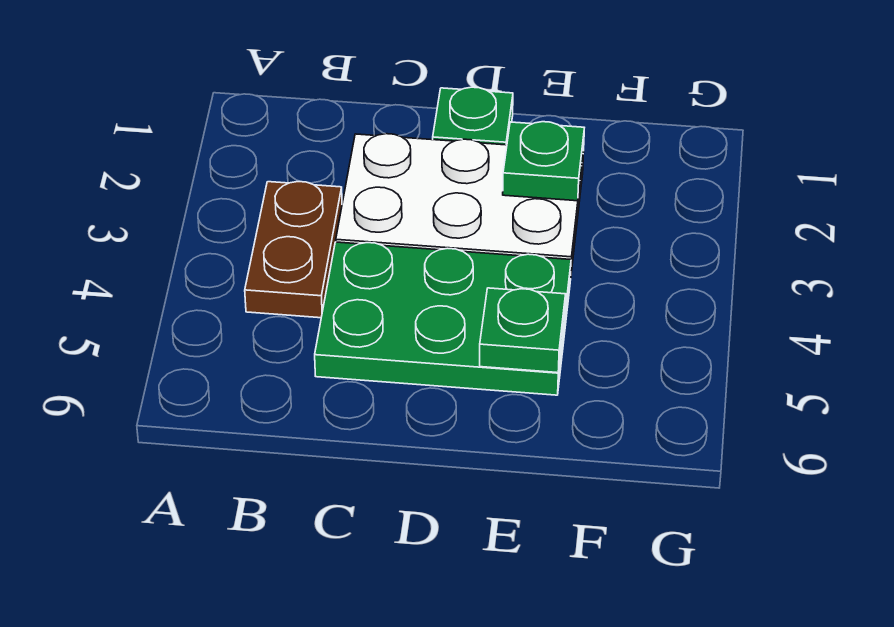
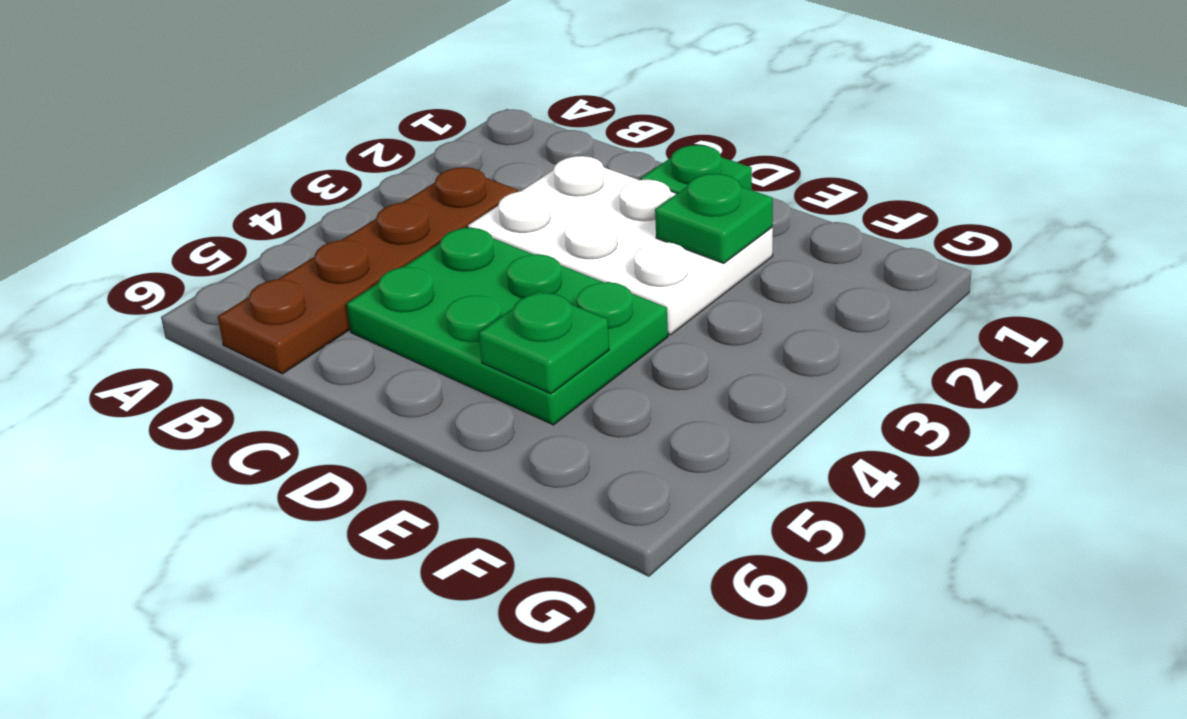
brown plate B3:B4 level 1 -> brown plate B3:B6 level 1

